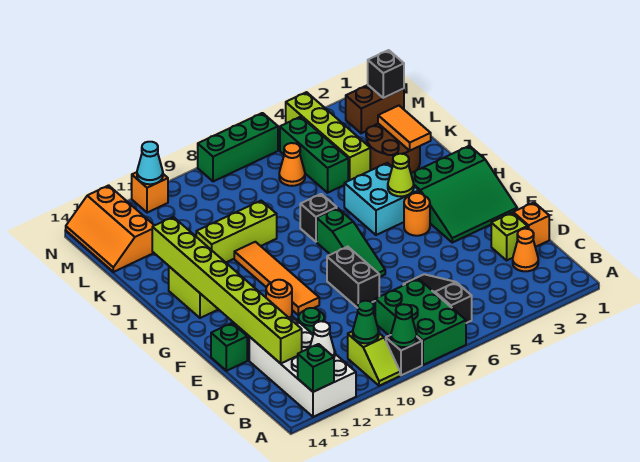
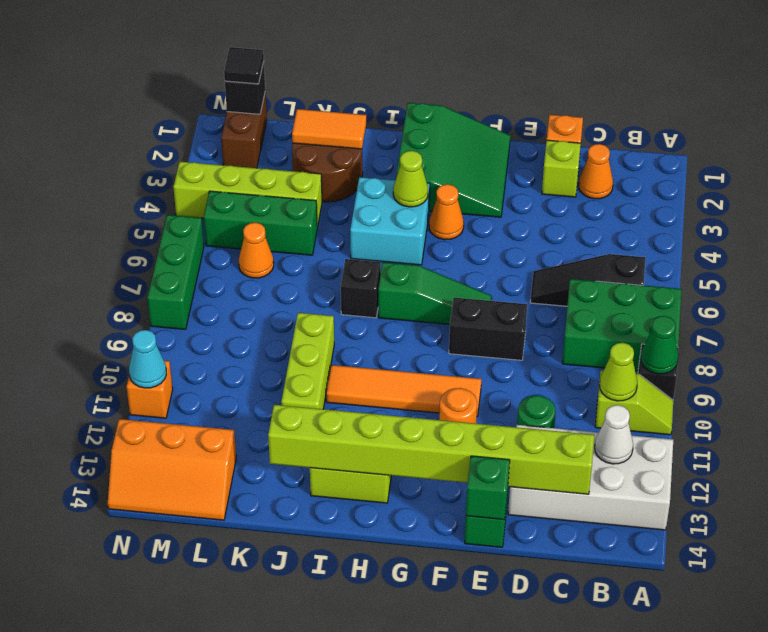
green brick A13 level 2 -> green brick E14 level 2
green cone B10 level 2 -> lime cone B10 level 2
orange round brick G4 level 1 -> orange cone G4 level 1
none -> black tile M1 level 3

